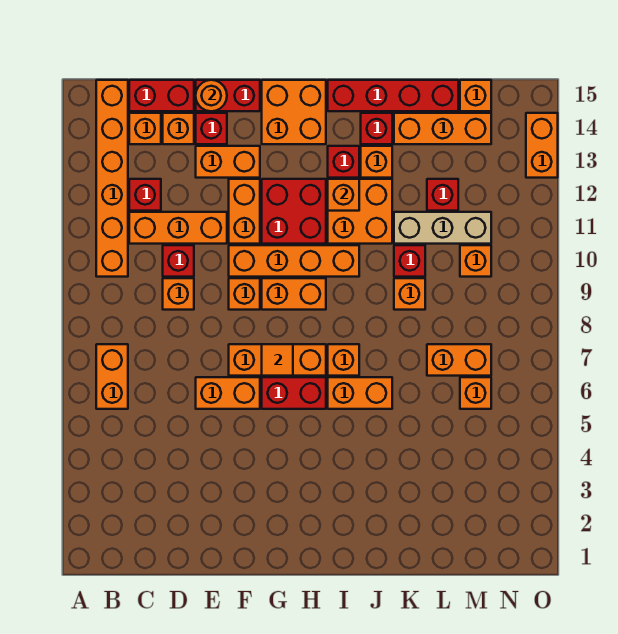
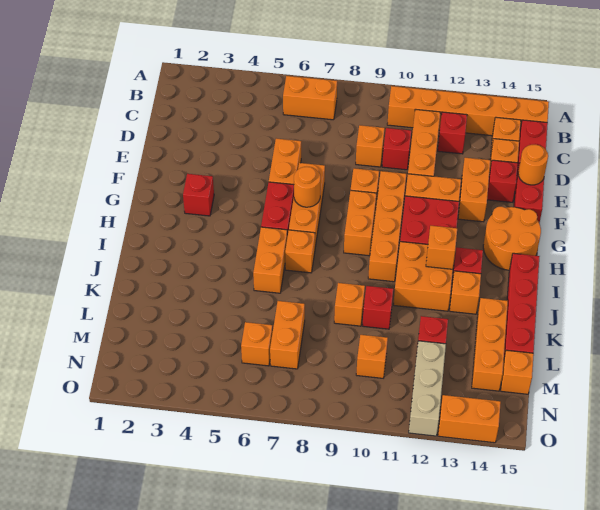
orange tile G7 level 2 -> orange round brick G7 level 2
orange brick G14:H15 level 1 -> orange round brick G14:H15 level 1
red brick J14 level 1 -> red brick G3 level 1
tan brick K11:M11 level 1 -> tan brick M12:O12 level 1

